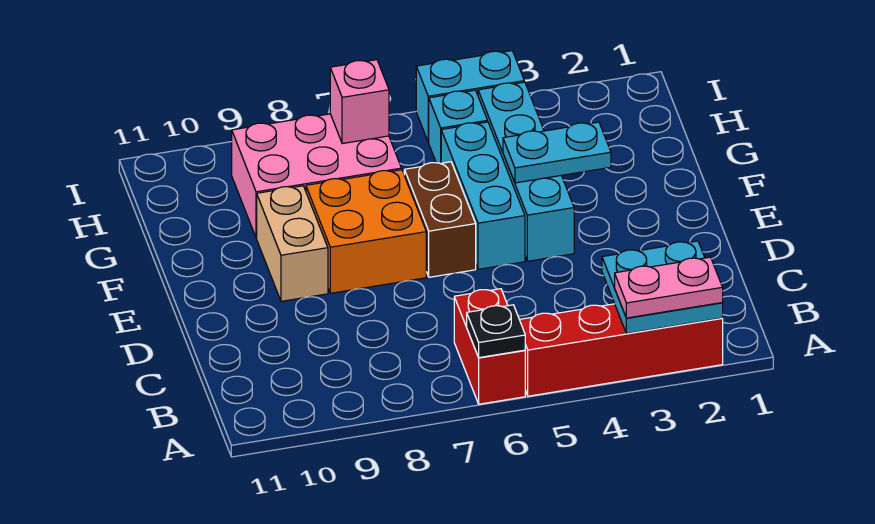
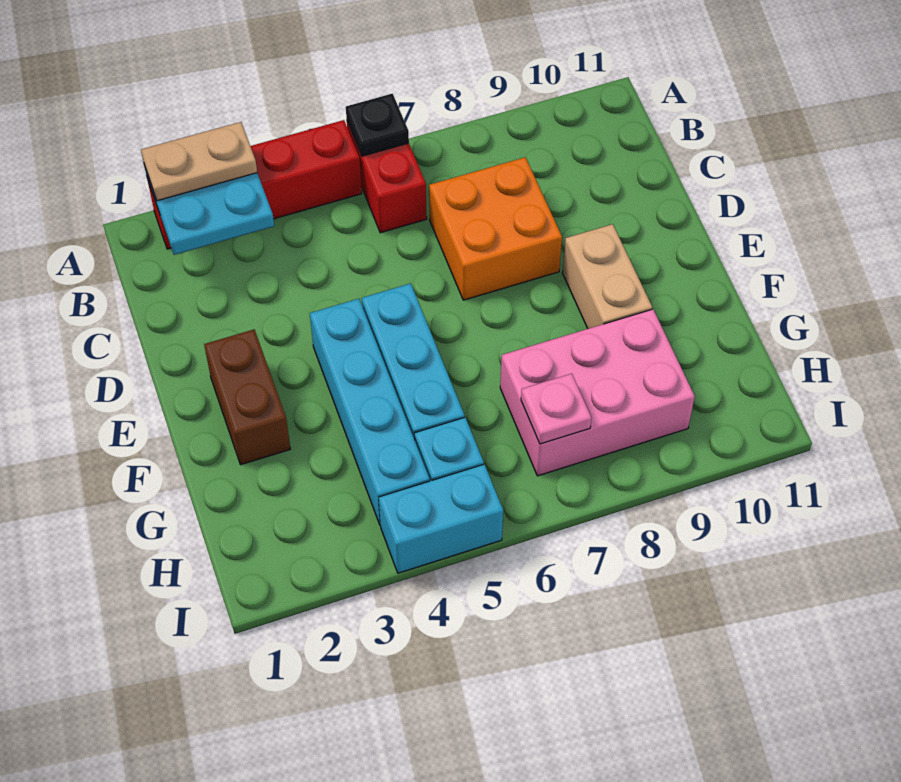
pink plate A2:A3 level 3 -> tan plate A2:A3 level 3
brown brick E6:F6 level 1 -> brown brick E2:F2 level 1
orange brick E7:F8 level 1 -> orange brick C7:D8 level 1
cyan plate F3:F4 level 2 -> none
pink brick H7 level 2 -> pink plate H7 level 2

